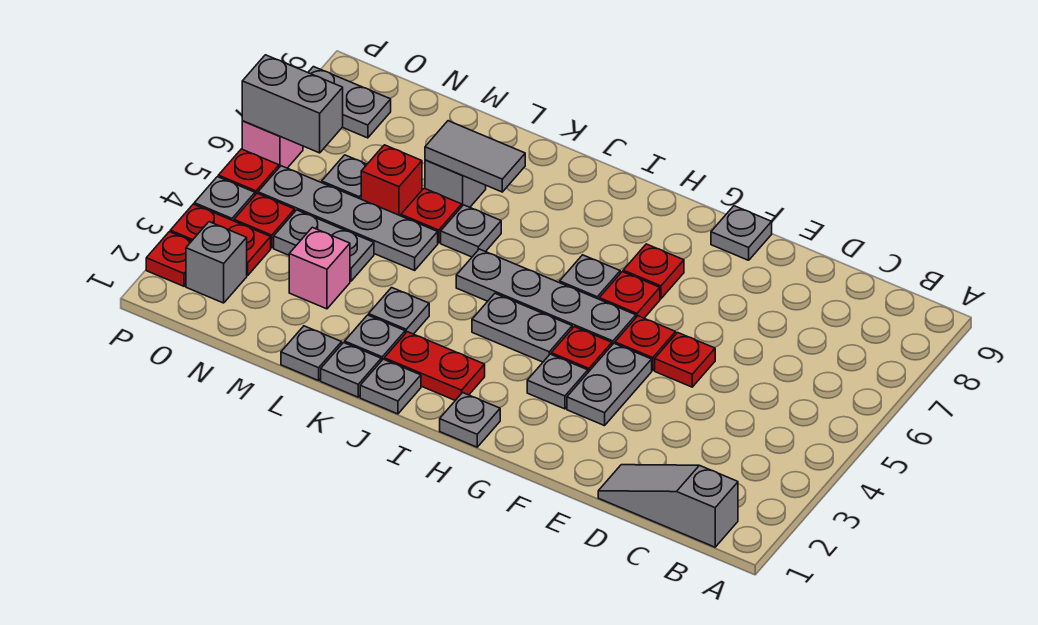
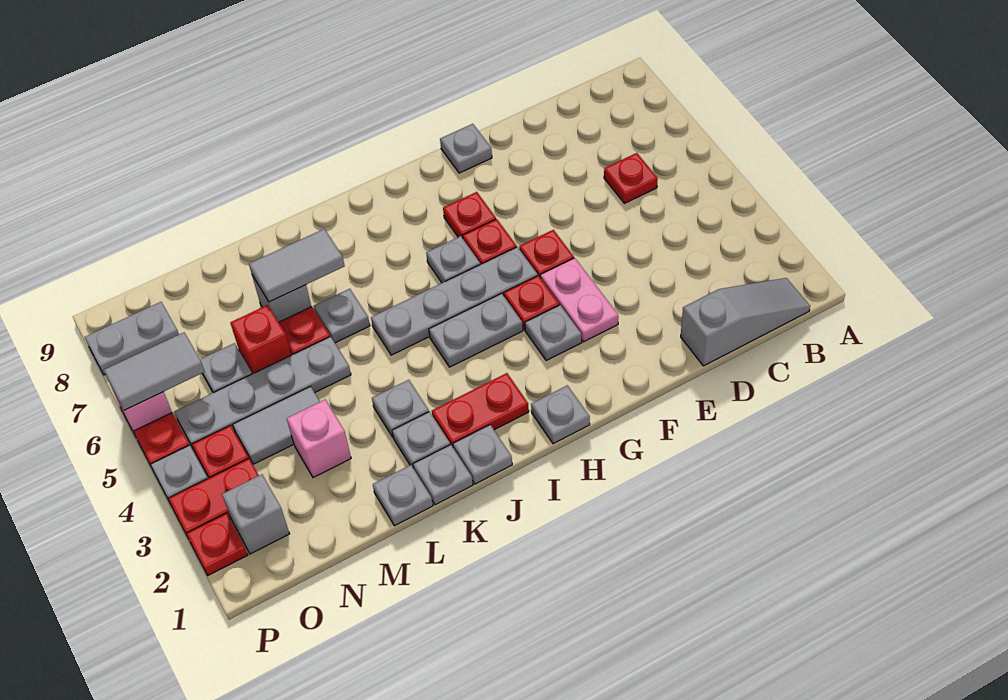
grey slope B1:D1 level 1 top B -> grey slope B1:D1 level 1 top D
red plate E5 level 1 -> red plate C6 level 1
grey plate F3:F4 level 1 -> pink plate F3:F4 level 1
grey plate M4:N4 level 1 -> grey tile M4:N4 level 1
grey brick O6:P6 level 2 -> grey tile O6:P6 level 2

